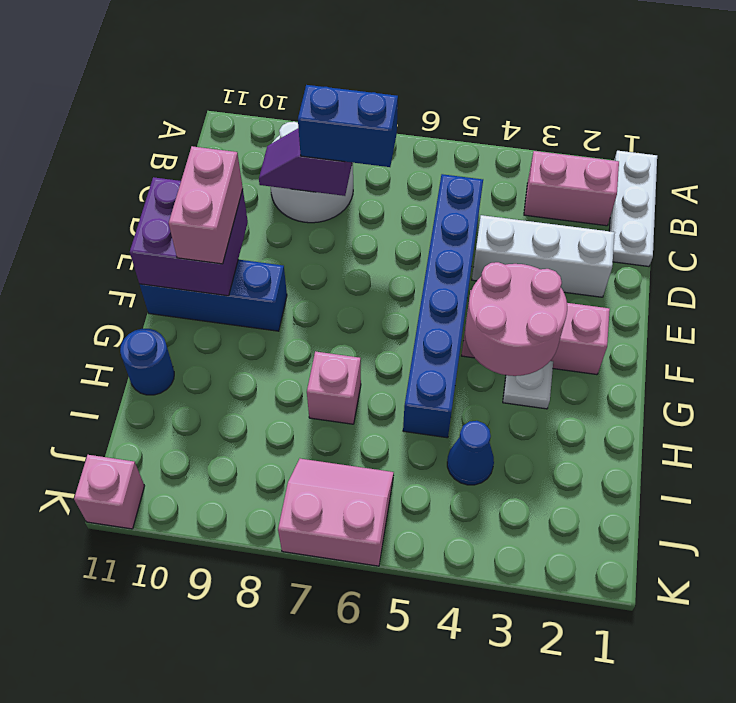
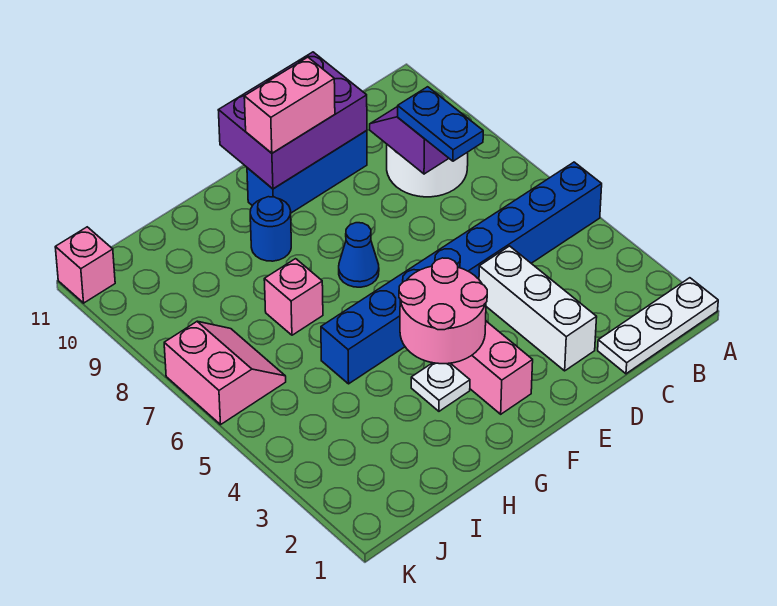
pink brick B2:B3 level 1 -> none
blue brick C5:H5 level 1 -> blue brick A5:H5 level 1
blue brick C7:C8 level 3 -> blue plate C7:C8 level 3
purple brick E10:F11 level 2 -> purple brick D10:F11 level 2
blue brick F9:F11 level 1 -> blue brick D10:F10 level 1
blue round brick H11 level 1 -> blue round brick G9 level 1
blue cone I4 level 1 -> blue cone F7 level 1

